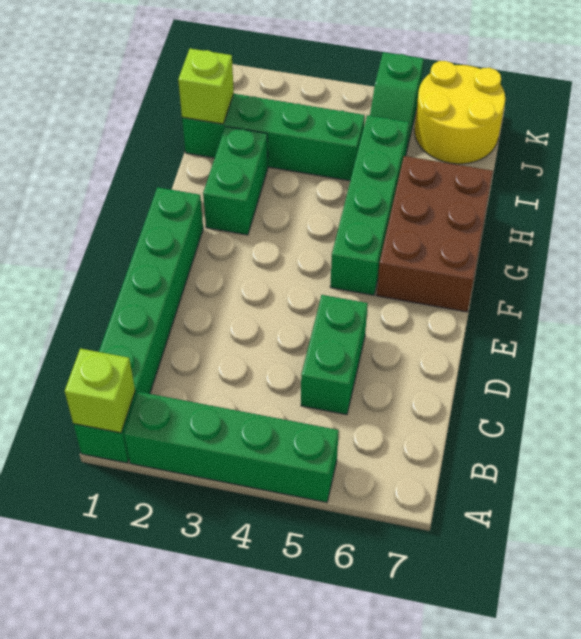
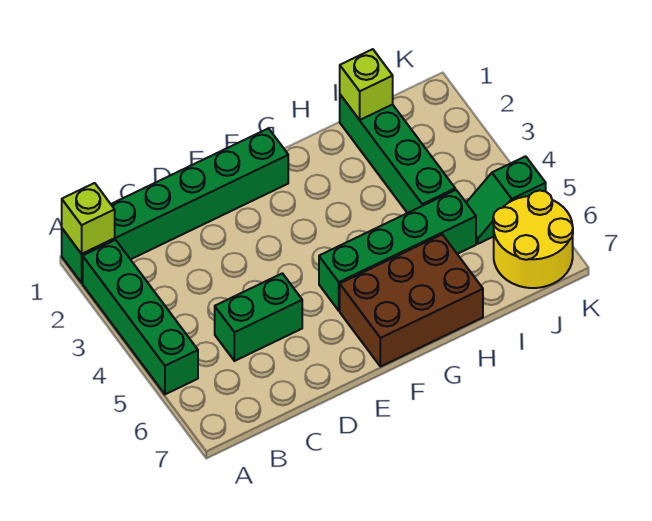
green brick G2:H2 level 1 -> none

